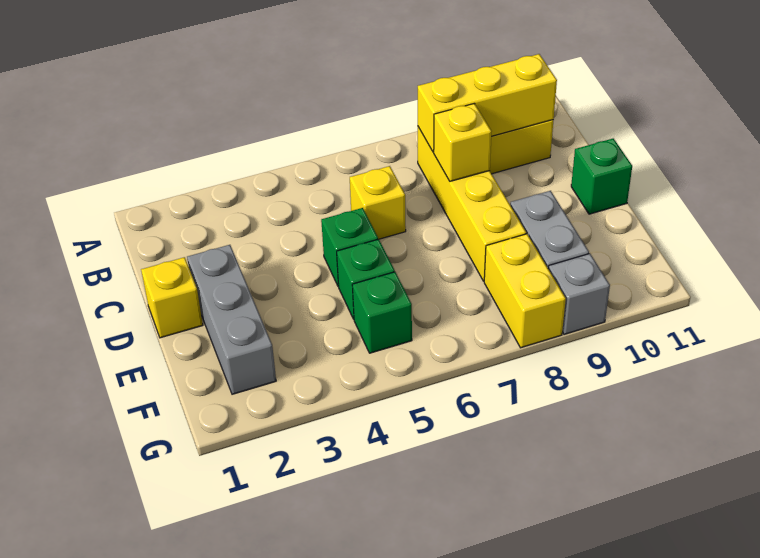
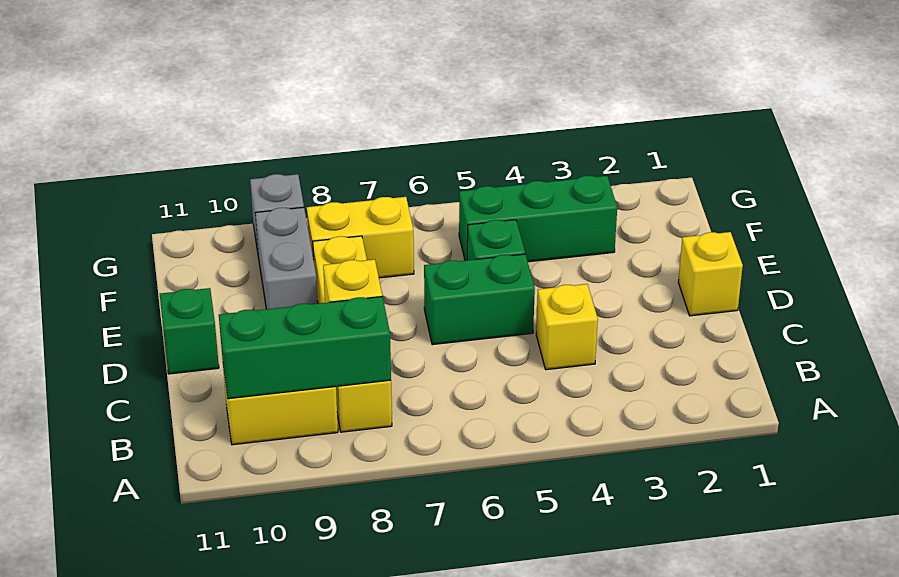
yellow brick B8:B10 level 2 -> green brick B8:B10 level 2
yellow brick C6 level 1 -> yellow brick C4 level 1
grey brick D2:F2 level 1 -> none
green brick D5 level 1 -> green brick D5:D6 level 1
green brick F5 level 1 -> green brick F3:F5 level 1
yellow brick F8:G8 level 1 -> yellow brick F7:F8 level 1

